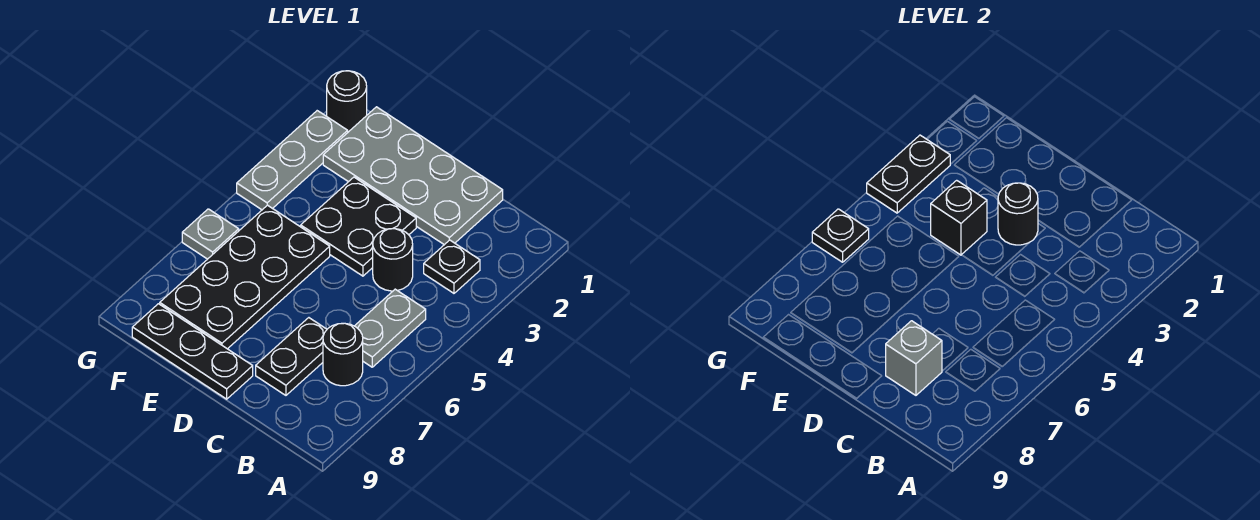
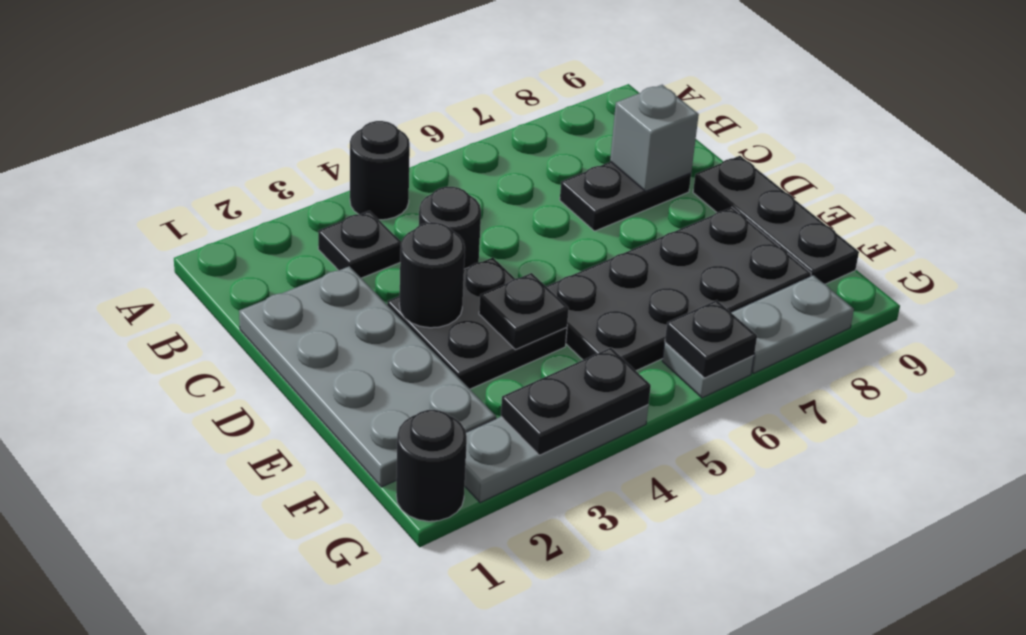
grey plate B5:B6 level 1 -> grey plate G7:G8 level 1
black round brick B7 level 1 -> black round brick A4 level 1
black brick E4 level 2 -> black plate E4 level 2

